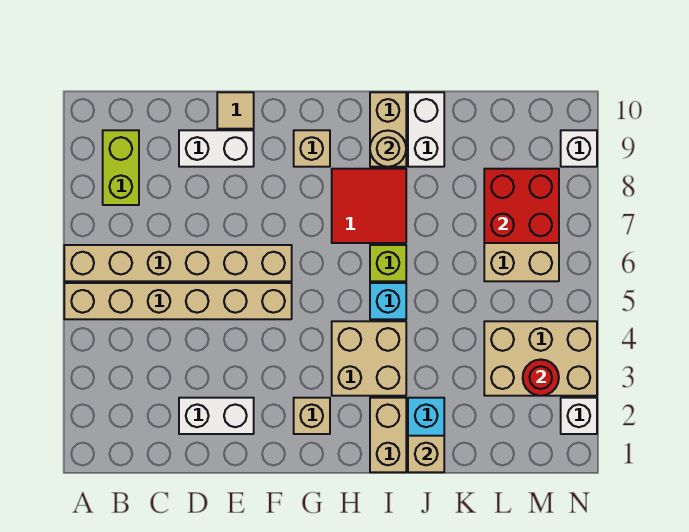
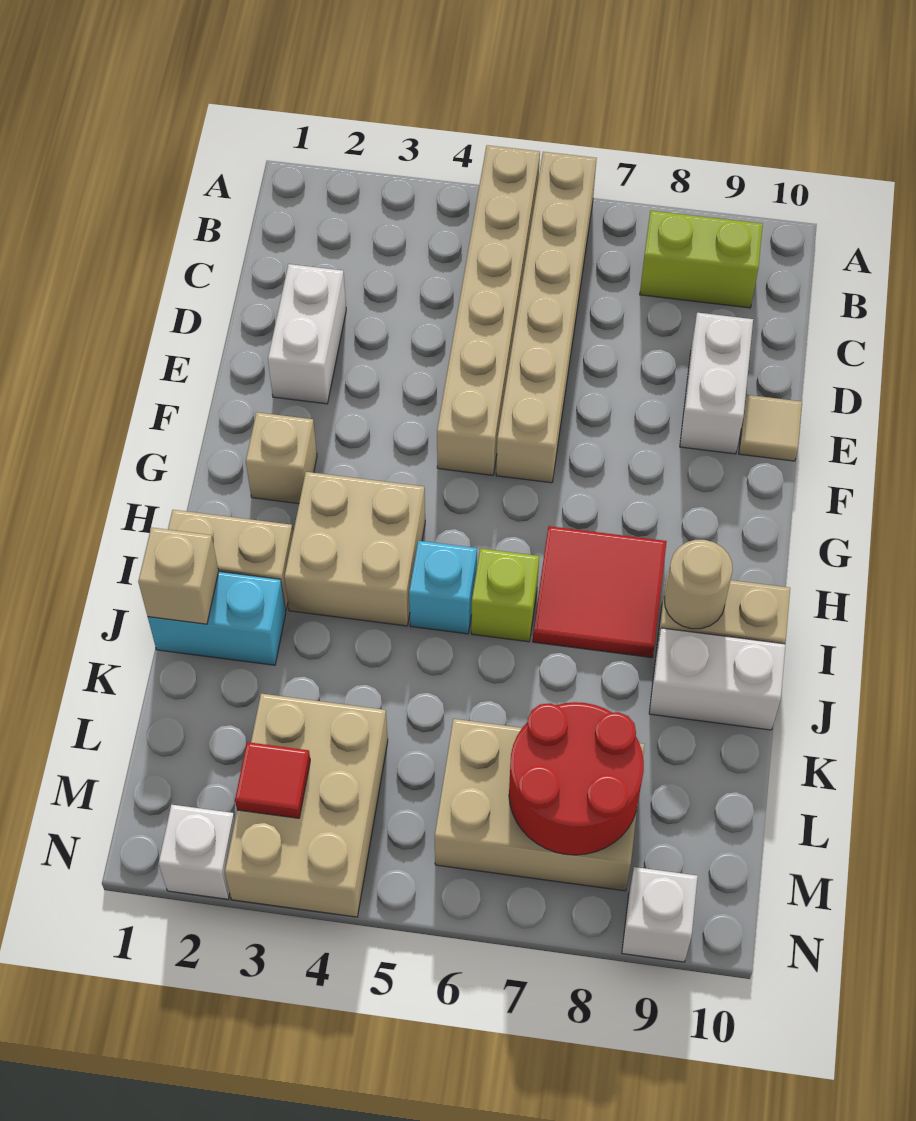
tan brick G9 level 1 -> none
red brick L7:M8 level 2 -> red round brick L7:M8 level 2
red round brick M3 level 2 -> red tile M3 level 2

